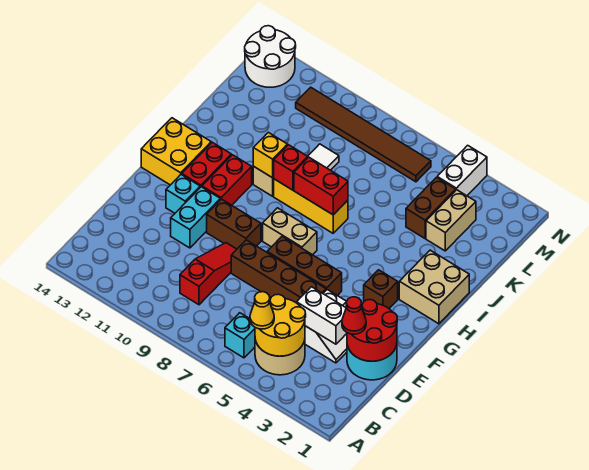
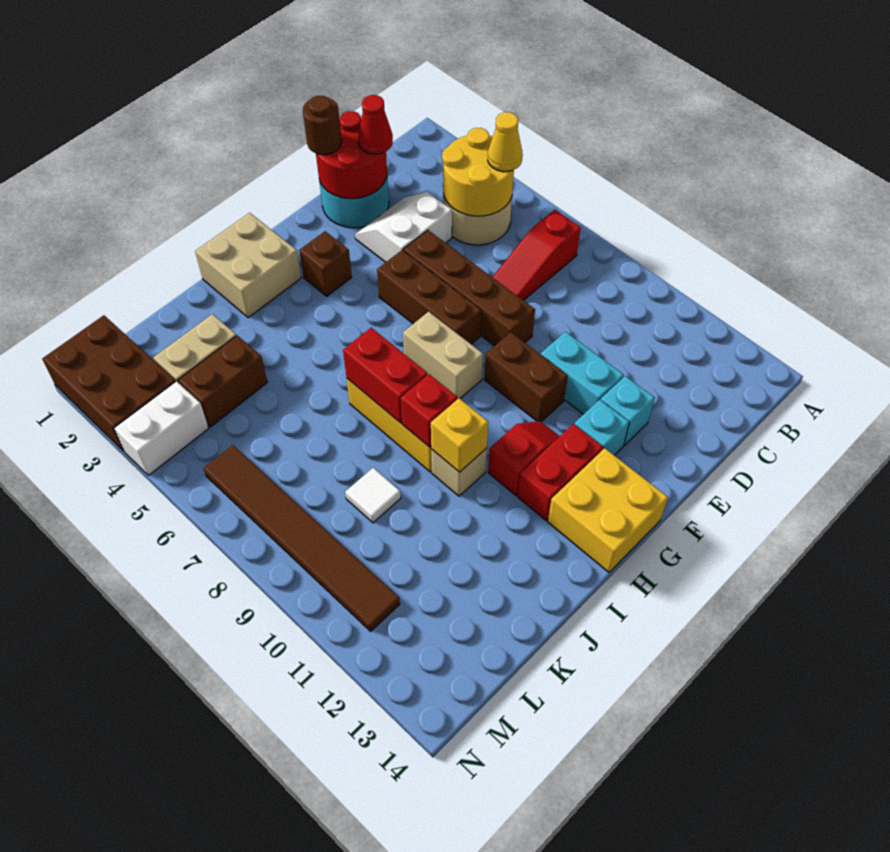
cyan brick B6 level 1 -> cyan brick E12 level 1
red slope C9:E9 level 1 top C -> red slope B7:D7 level 1 top B
white brick D3:D4 level 2 -> none
none -> brown round brick E1 level 3
cyan brick E11:F11 level 1 -> cyan brick E10:E11 level 1
red brick G11:H11 level 1 -> red slope G11:H11 level 1 top H
none -> brown brick M1:N3 level 1
white round brick M13:N14 level 1 -> none

